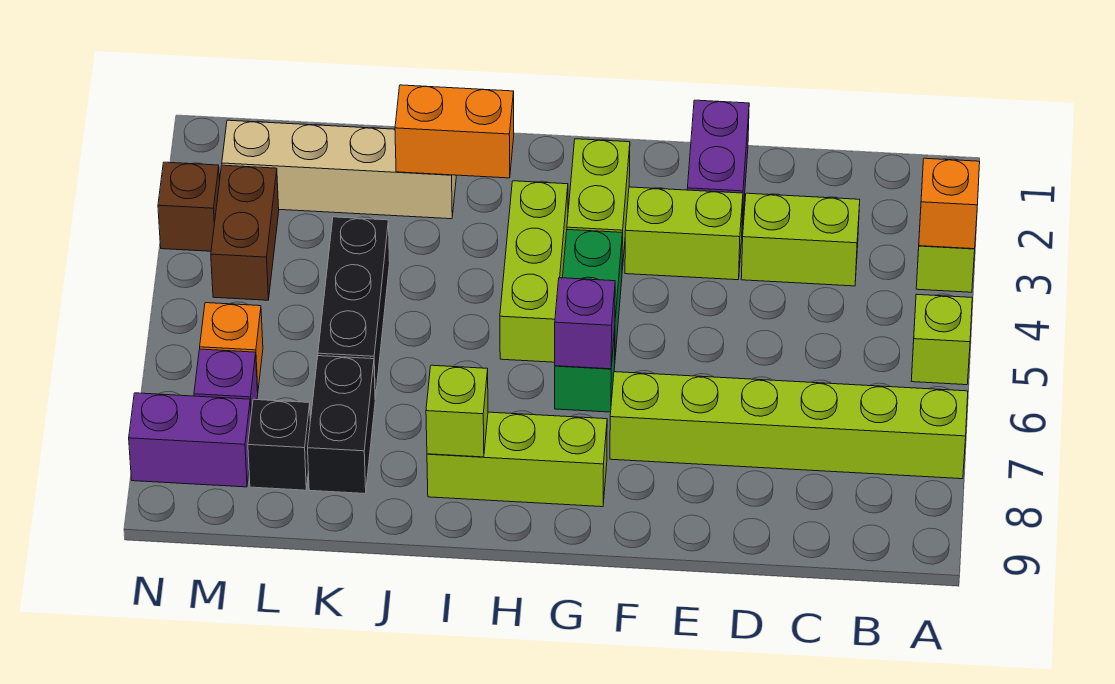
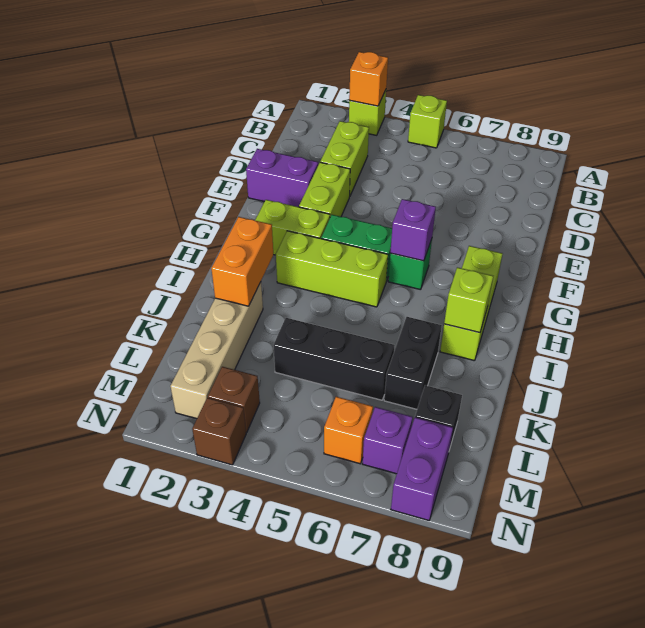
lime brick A7:F7 level 1 -> none
black brick K7:K8 level 1 -> black brick J7:K7 level 1
brown brick M3:M4 level 1 -> brown brick M3 level 1

